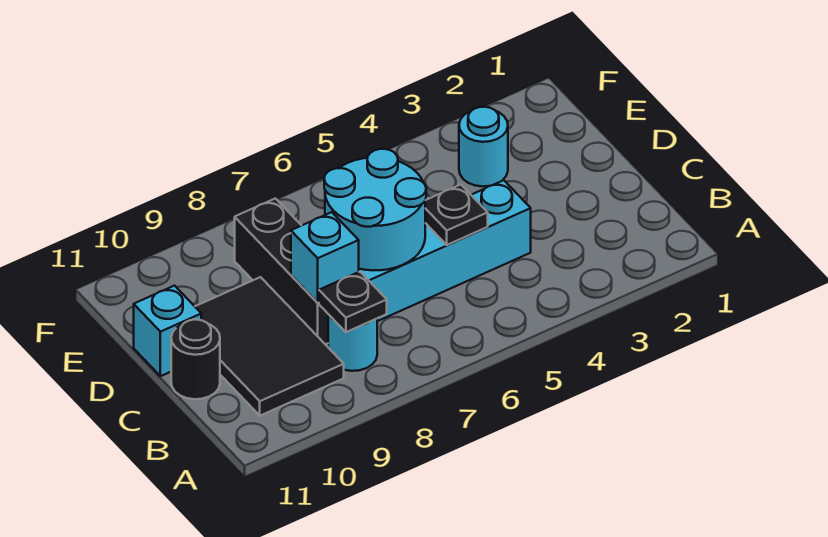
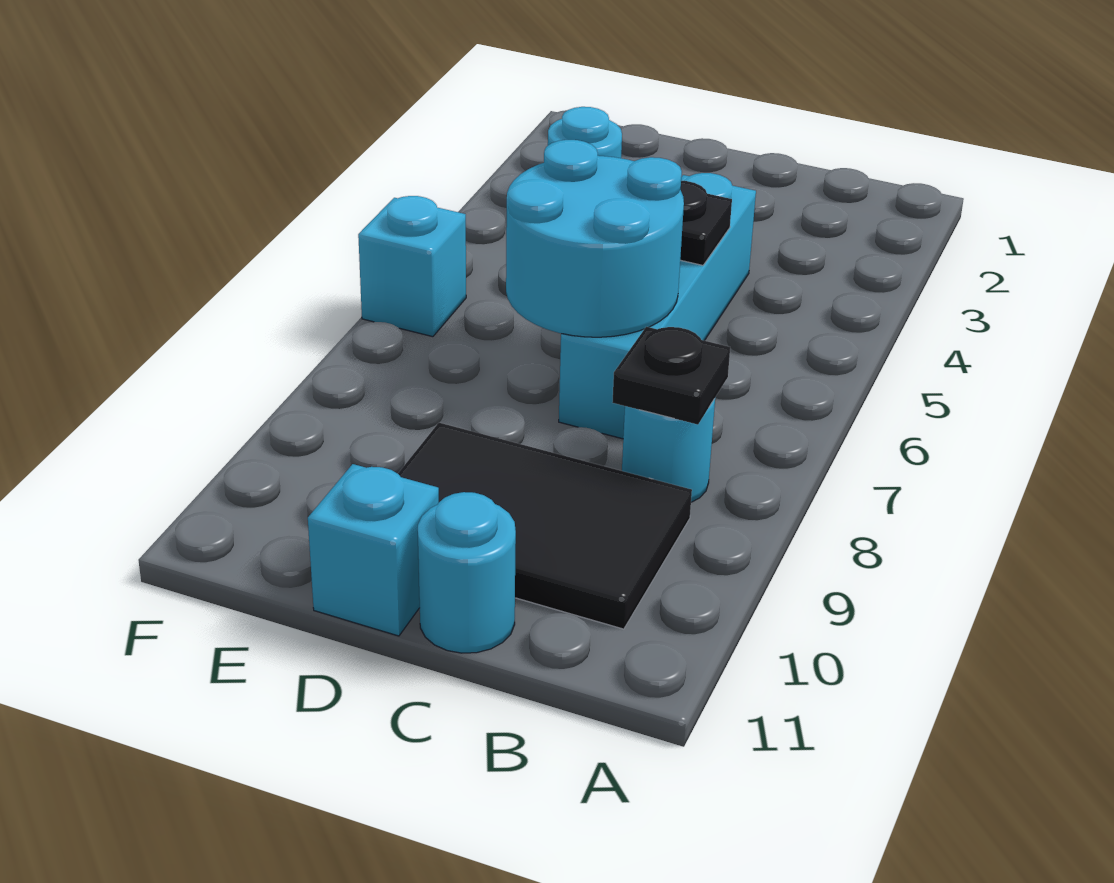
black brick C8:E8 level 1 -> none
cyan brick C8 level 2 -> cyan brick F6 level 1
black round brick C11 level 1 -> cyan round brick C11 level 1

